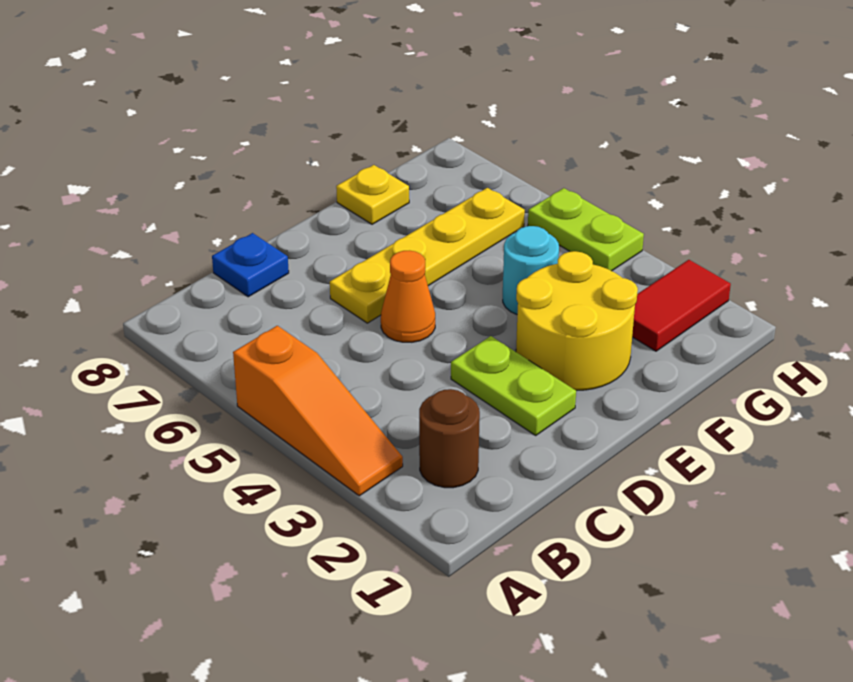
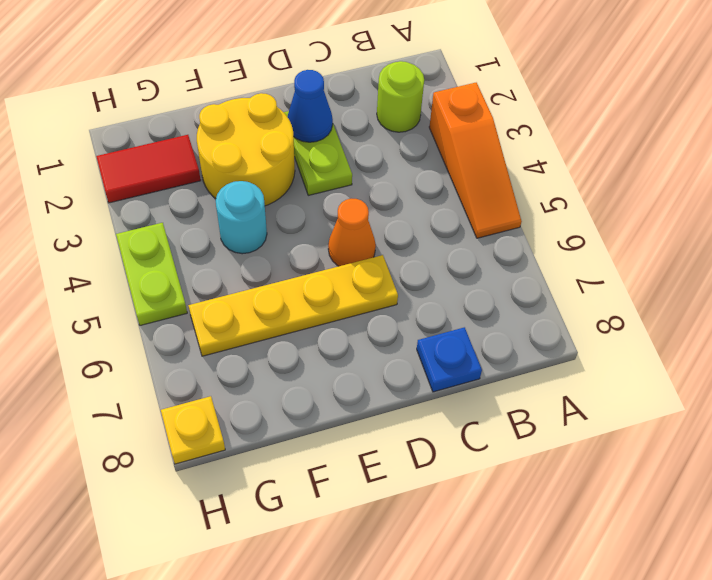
orange slope A3:A5 level 1 top 5 -> orange slope A3:A5 level 1 top 3
brown round brick B2 level 1 -> lime round brick B2 level 1
none -> blue cone D2 level 2
yellow plate F8 level 1 -> yellow plate H8 level 1

